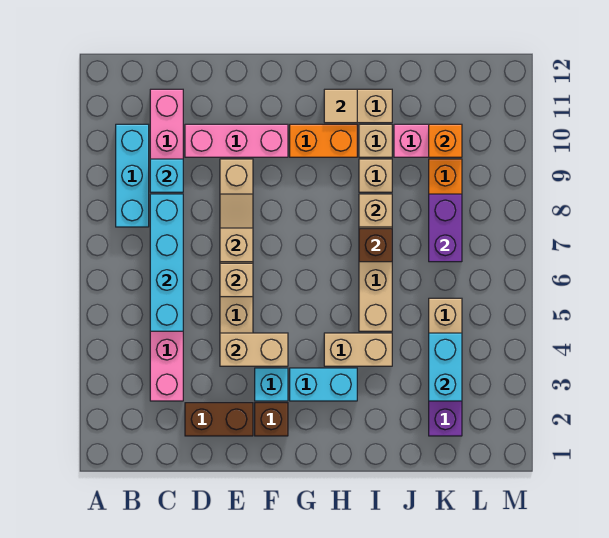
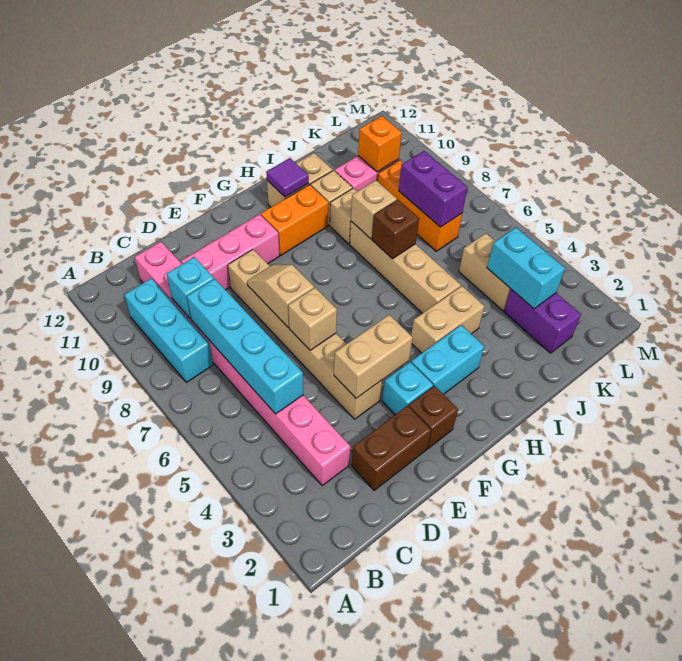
tan tile H11 level 2 -> purple tile H11 level 2

